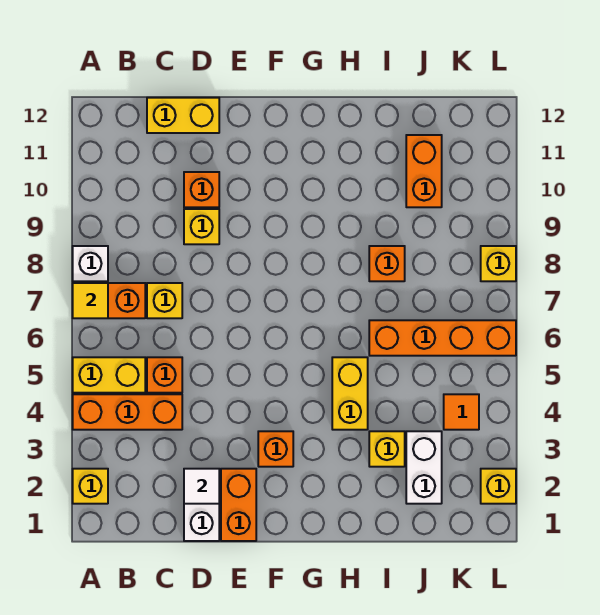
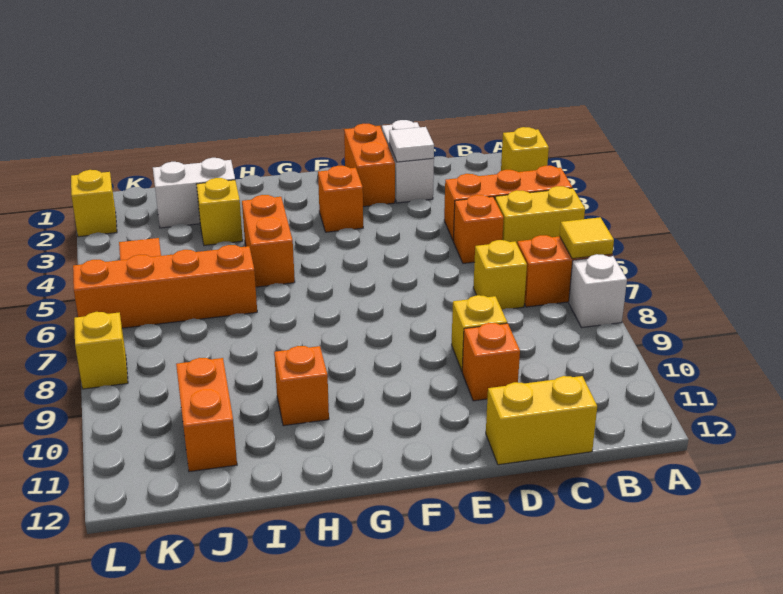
yellow brick H4:H5 level 1 -> orange brick H4:H5 level 1
orange brick I8 level 1 -> orange brick H10 level 1
white brick J2:J3 level 1 -> white brick I2:J2 level 1

